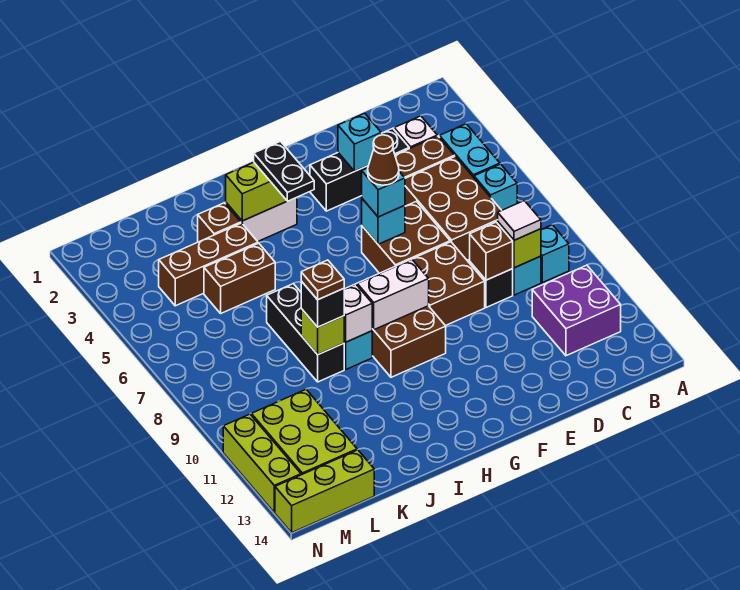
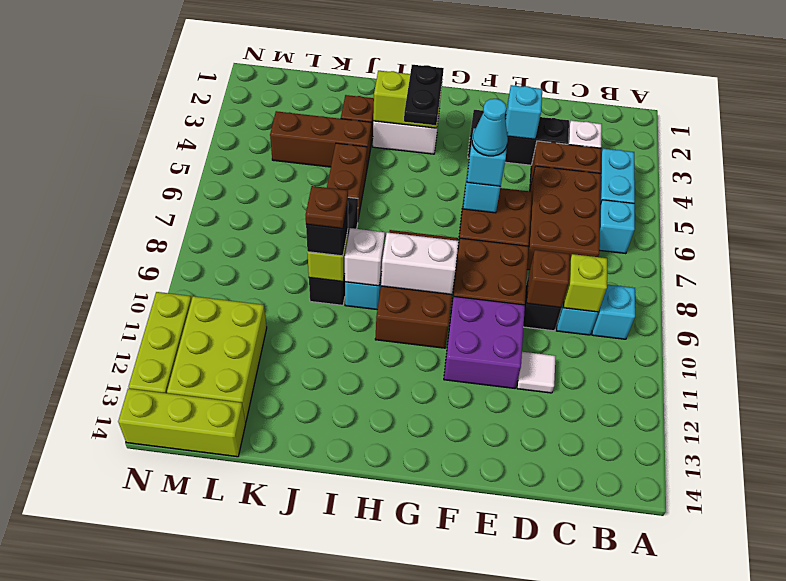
purple brick B11:C12 level 1 -> purple brick E10:F11 level 1
white tile C9 level 3 -> white tile D11 level 1
brown cone F6 level 4 -> cyan cone F6 level 4
brown brick J5:K5 level 1 -> brown brick J5:J6 level 1

